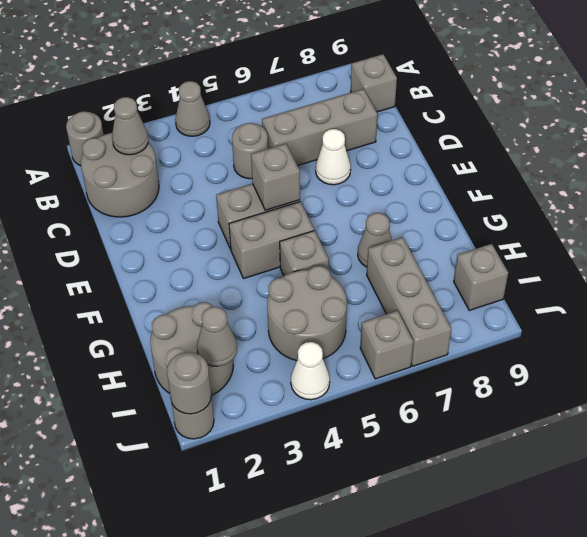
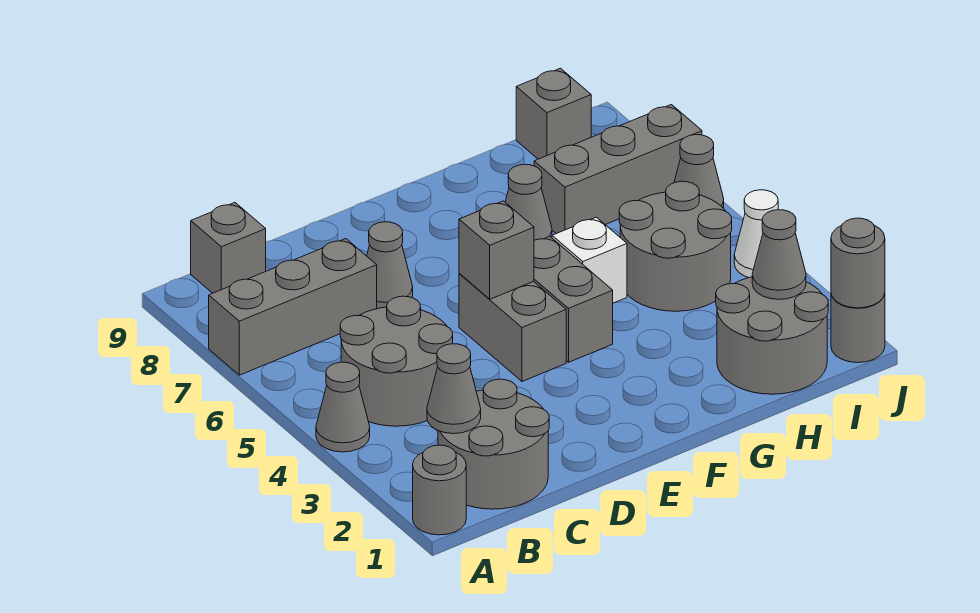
grey round brick C5 level 1 -> grey round brick B4:C5 level 1
grey brick C6:C8 level 1 -> grey brick A7:C7 level 1
white cone D7 level 1 -> grey cone D7 level 1
grey brick G5 level 1 -> white brick G5 level 1
grey brick J6 level 1 -> grey cone J6 level 1

